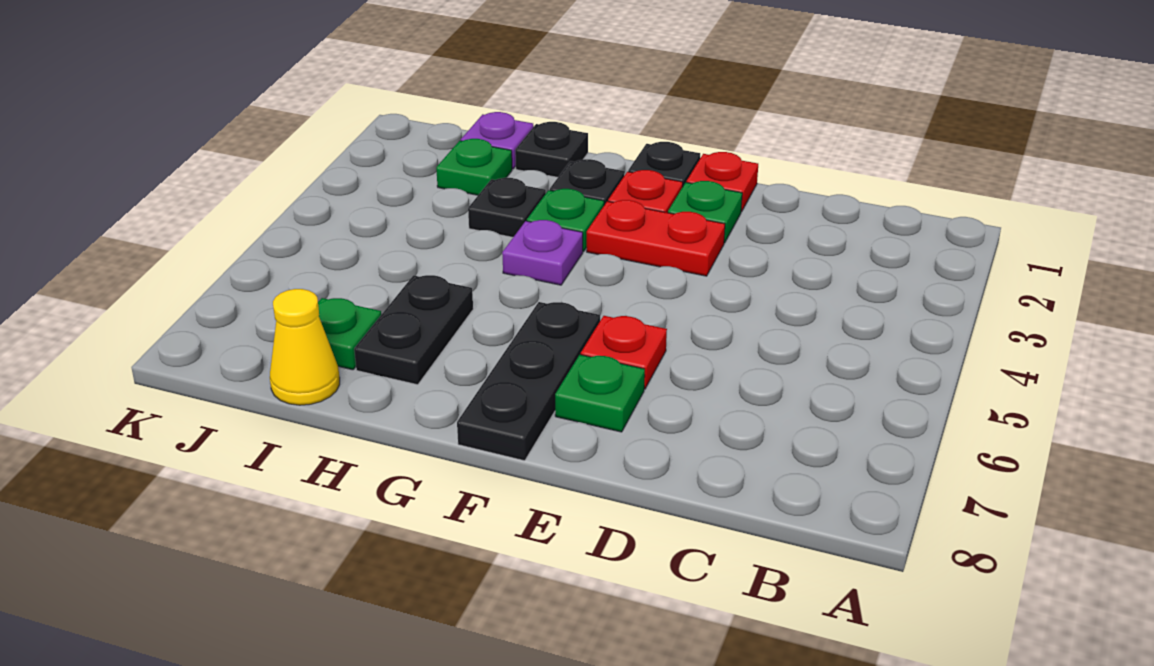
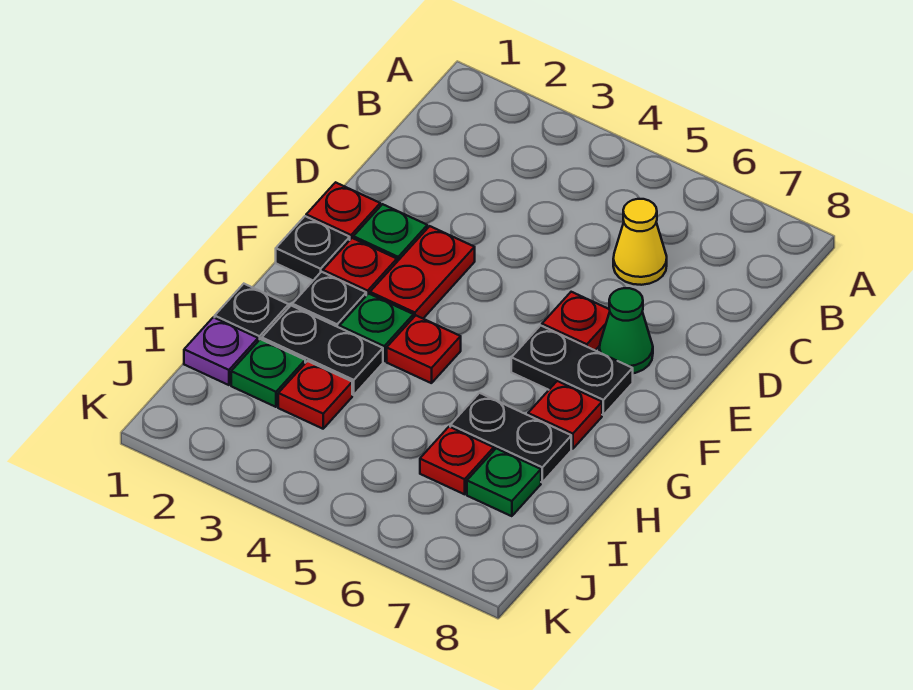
green plate E7 level 1 -> green cone E7 level 1
black plate F6:F8 level 1 -> black plate F6:F7 level 1
purple plate G4 level 1 -> red plate G4 level 1
none -> red plate G7 level 1
black plate H3 level 1 -> black plate H2:H3 level 1
none -> red plate I3 level 1
none -> red plate I6 level 1
yellow cone I8 level 1 -> yellow cone C6 level 1

